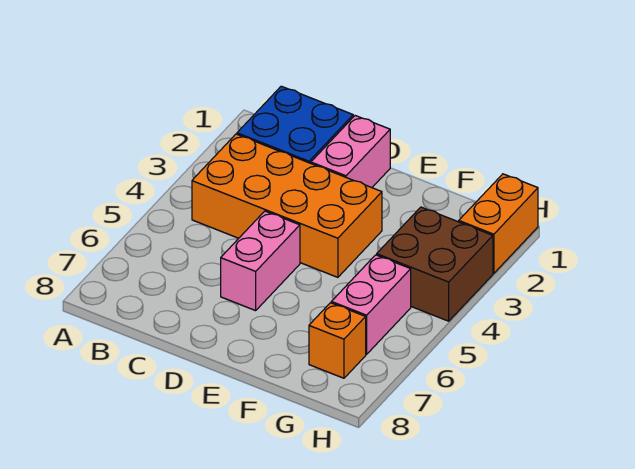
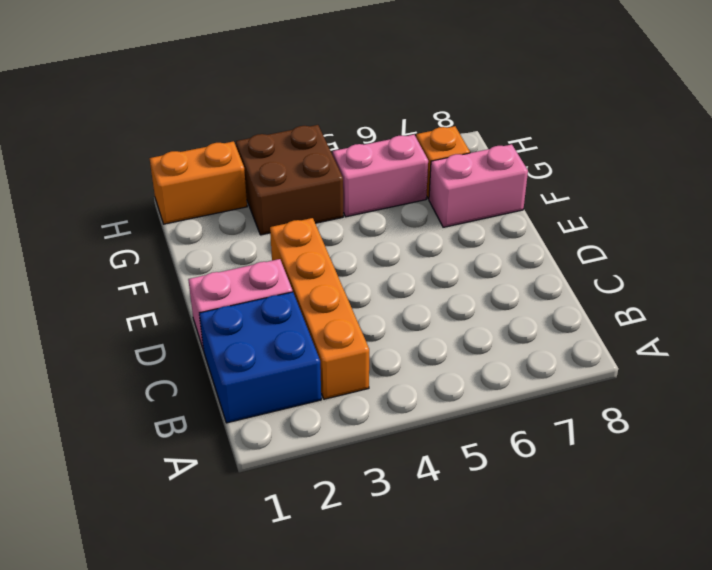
orange brick B3:E4 level 1 -> orange brick B3:E3 level 1
pink brick D5:D6 level 1 -> pink brick F7:F8 level 1

